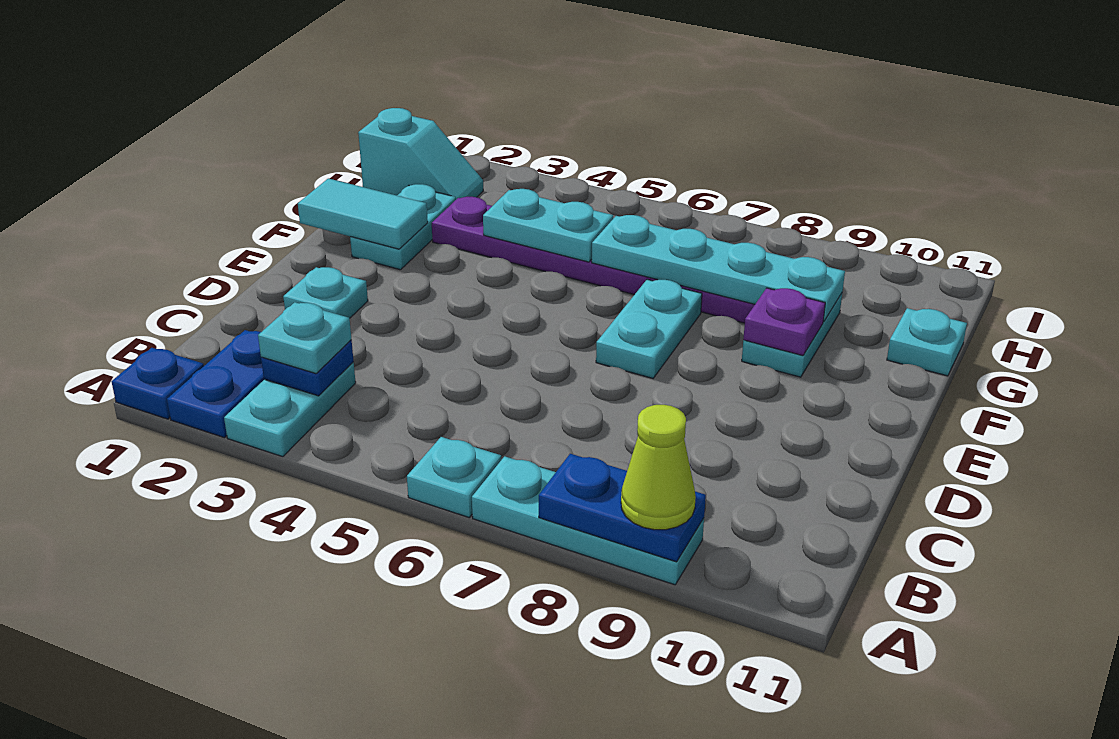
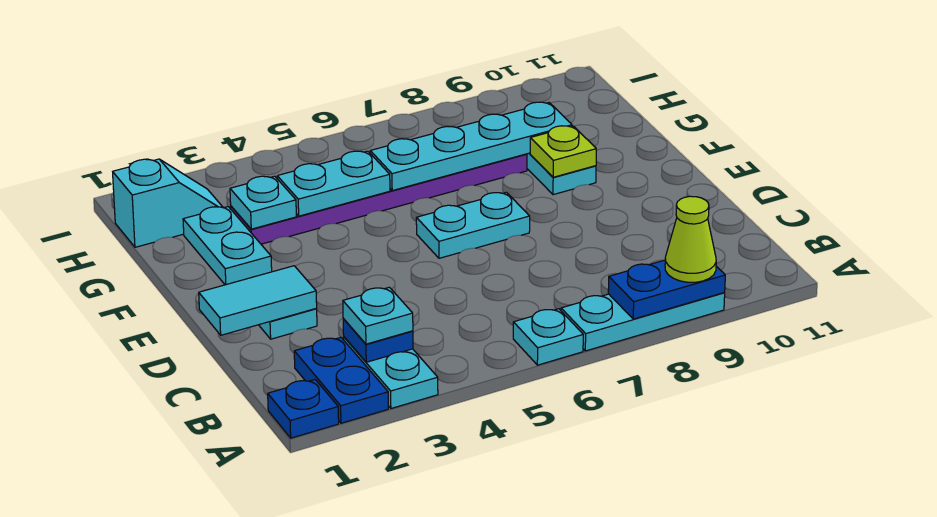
cyan plate E7:F7 level 1 -> cyan plate E6:E7 level 1
cyan tile F1:F2 level 2 -> cyan tile D1:D2 level 2
purple plate F9 level 2 -> lime plate F9 level 2
cyan plate G11 level 1 -> cyan plate G3 level 2

